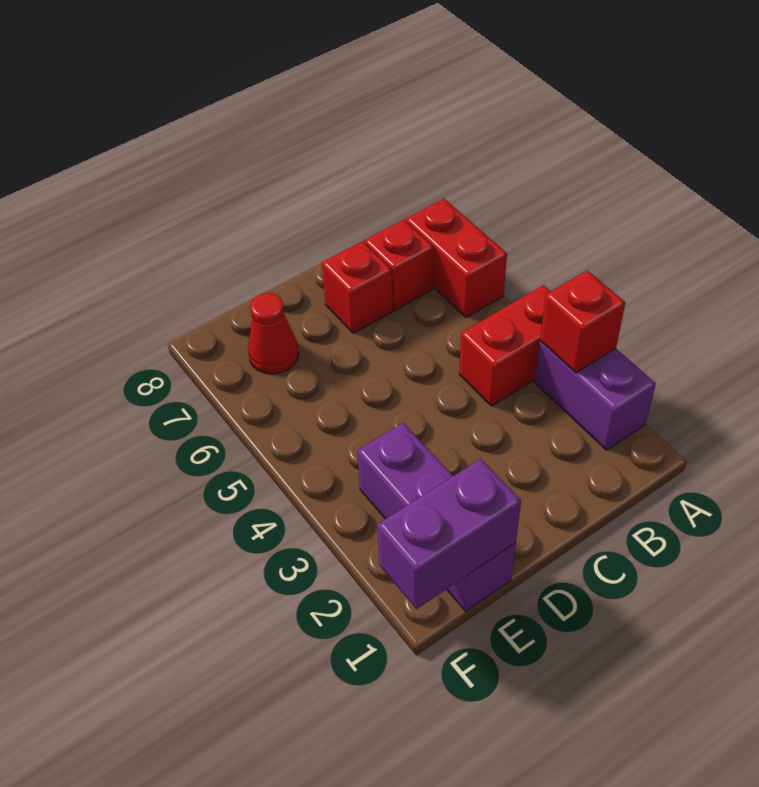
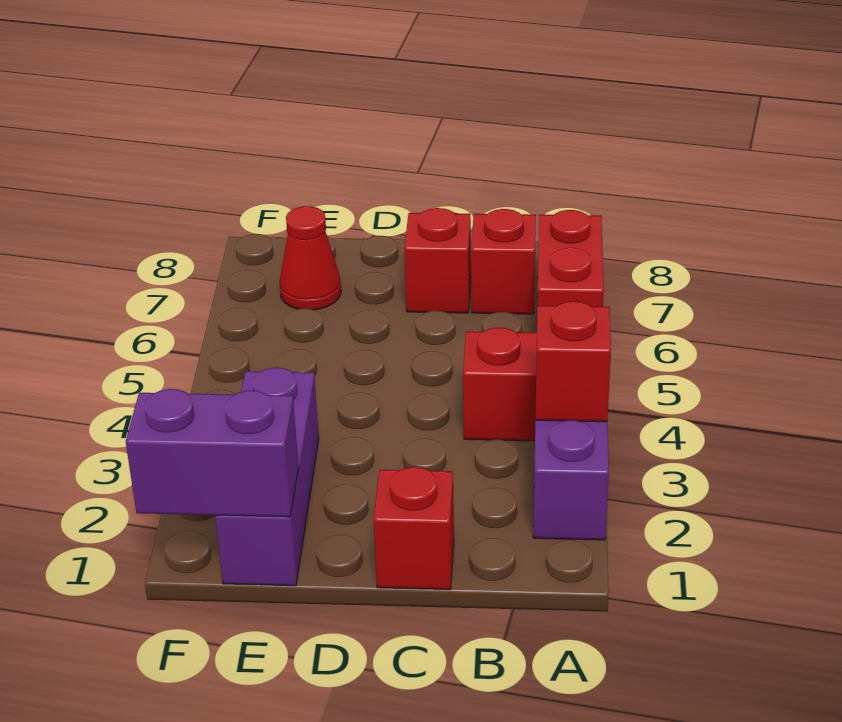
none -> red brick C1 level 1

